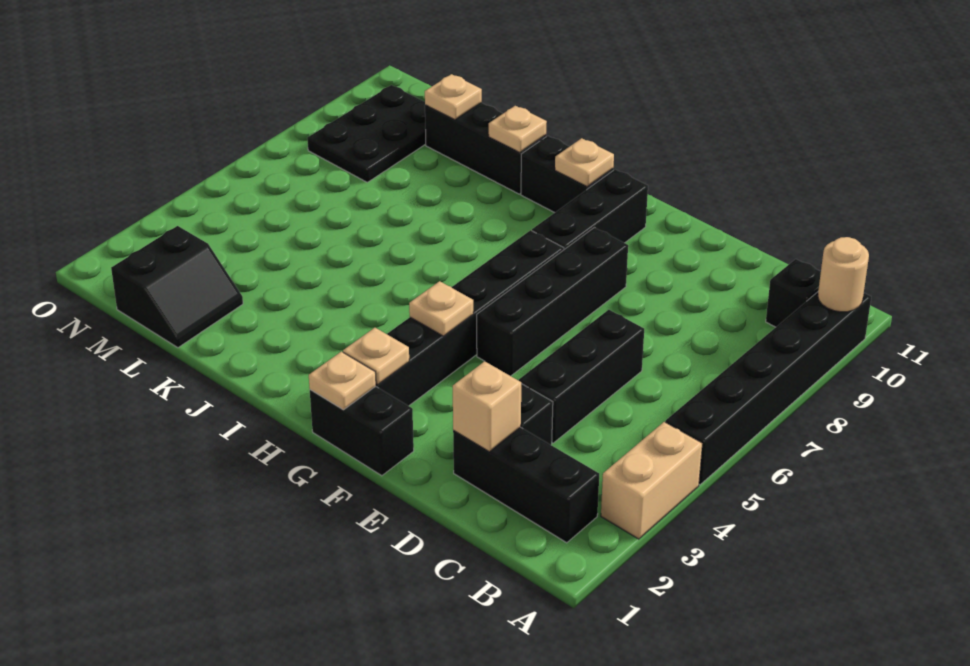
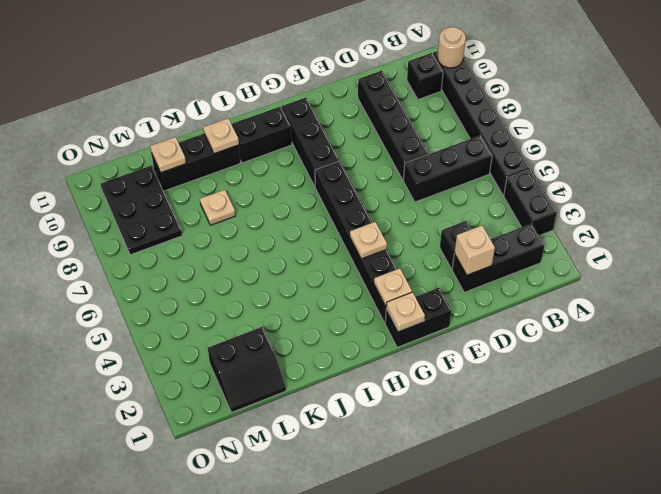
tan brick A3:A4 level 1 -> black brick A3:A4 level 1
black brick D4:D6 level 1 -> black brick B6:D6 level 1
black brick F5:F8 level 1 -> black brick D7:D10 level 1
tan plate H10 level 2 -> tan plate K8 level 1
black slope L1:M2 level 1 top M -> black slope L1:M2 level 1 top 2

